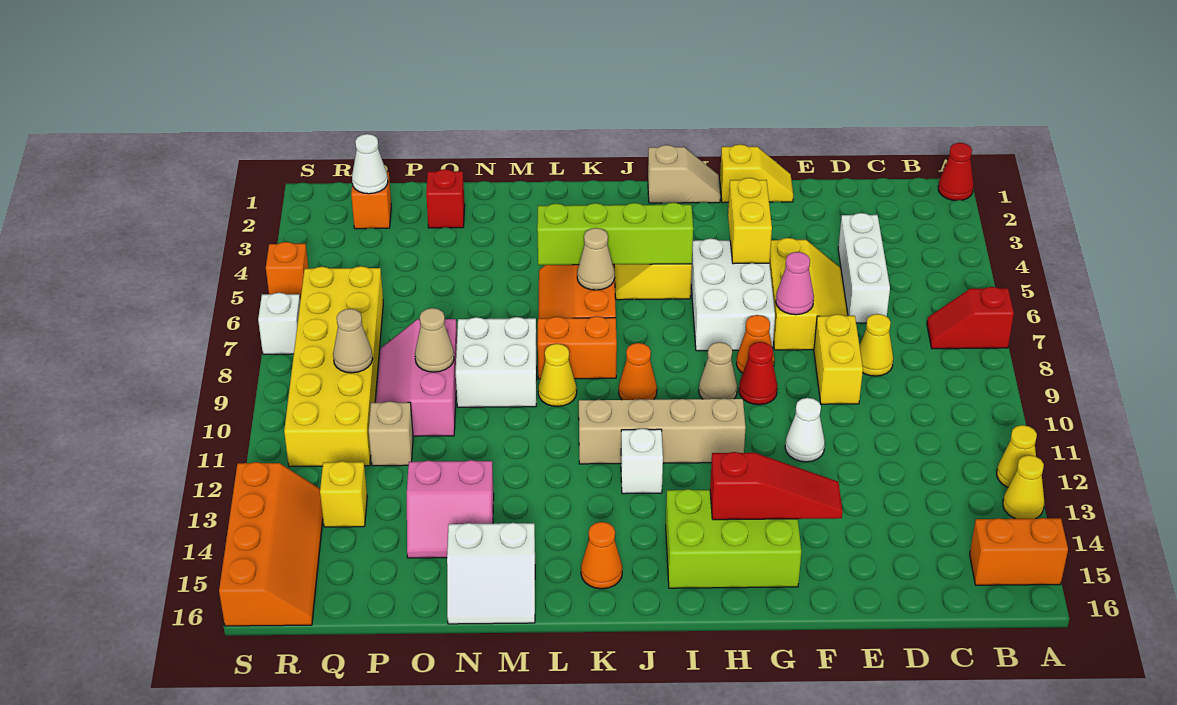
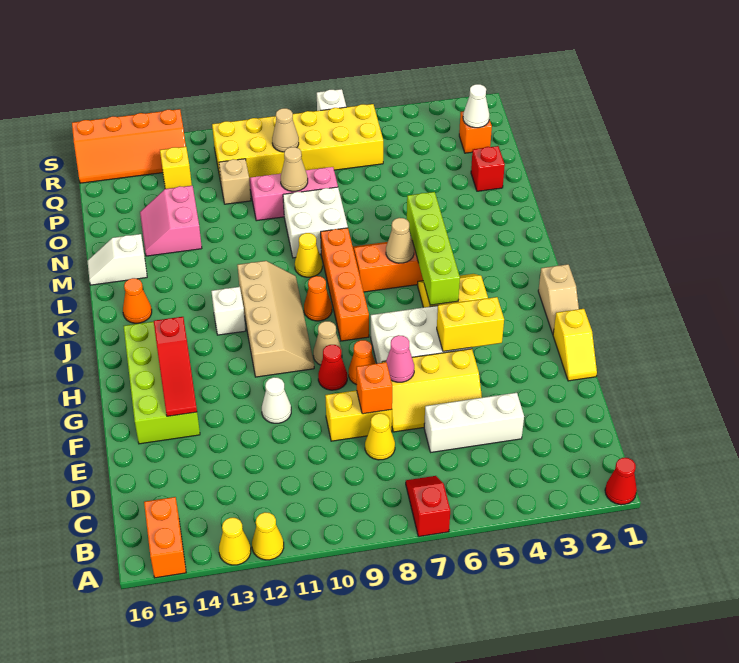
lime brick G14:I15 level 1 -> lime brick F14:I15 level 1
orange brick K8:L8 level 1 -> orange brick I8:L8 level 1
white slope M15:N16 level 1 top 15 -> white slope M15:M16 level 1 top 15
orange brick S5 level 1 -> orange brick E8 level 2

